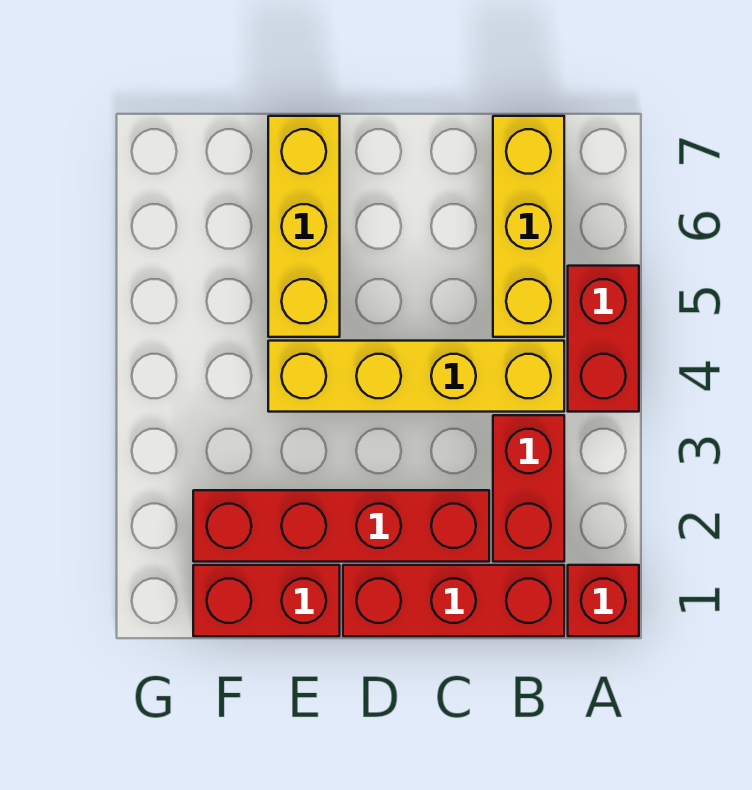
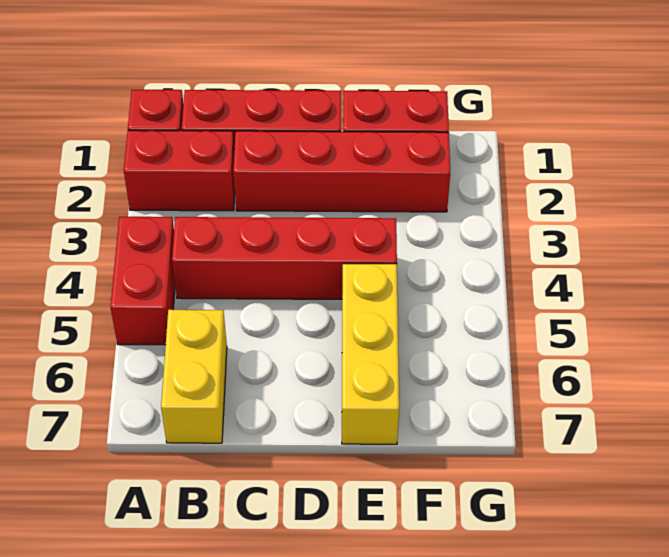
red brick B2:B3 level 1 -> red brick A2:B2 level 1
yellow brick B4:E4 level 1 -> red brick B4:E4 level 1
yellow brick B5:B7 level 1 -> yellow brick B6:B7 level 1

